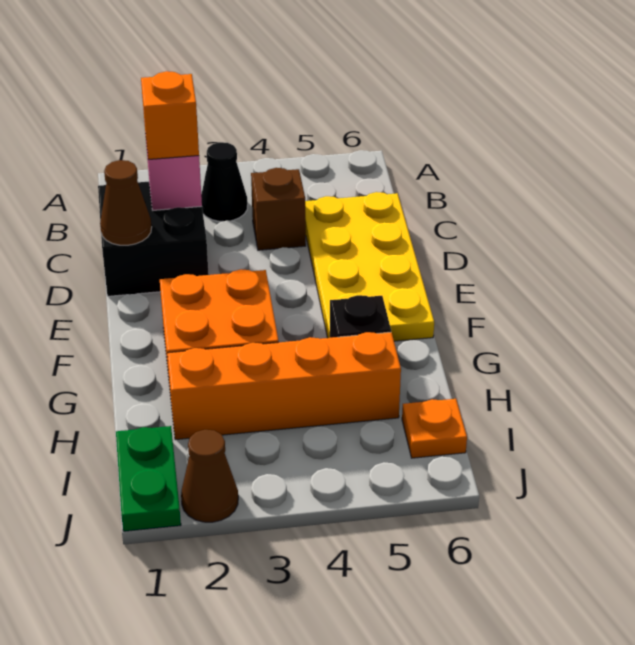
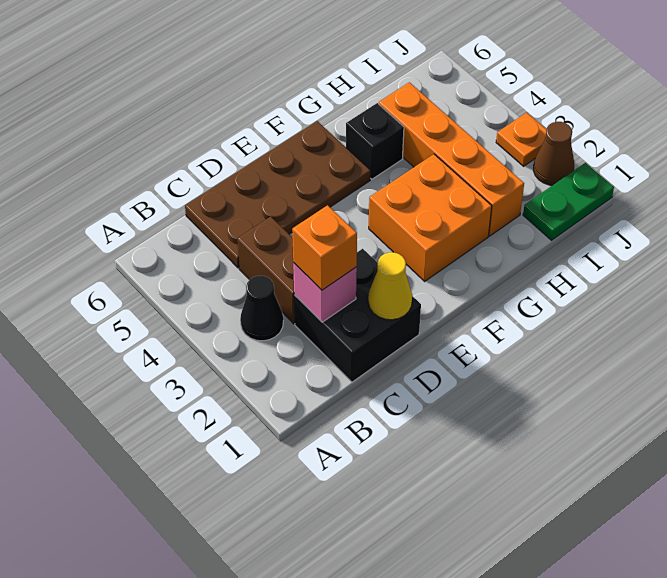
brown brick C4 level 1 -> brown brick C3:C4 level 1
yellow plate C5:F6 level 1 -> brown plate C5:F6 level 1
brown cone D1 level 2 -> yellow cone D1 level 2
orange plate I6 level 1 -> orange plate J3 level 1

